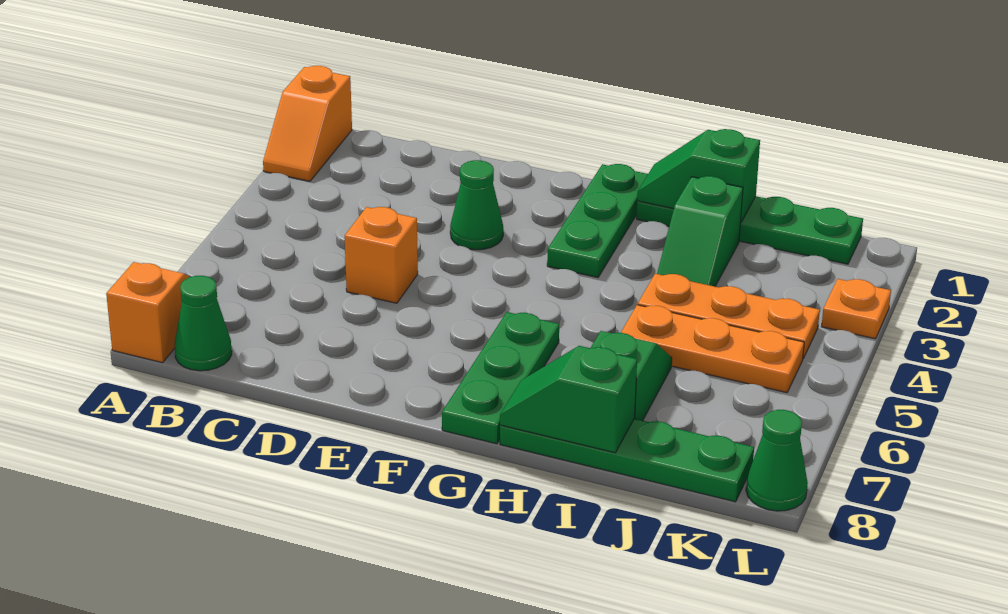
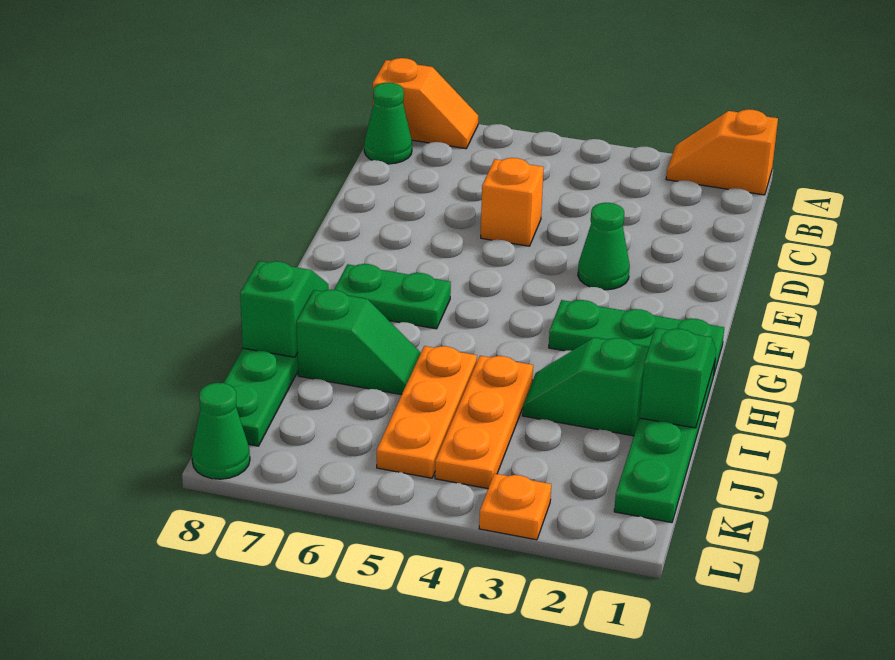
green plate G6:G8 level 1 -> green plate G6:G7 level 1

